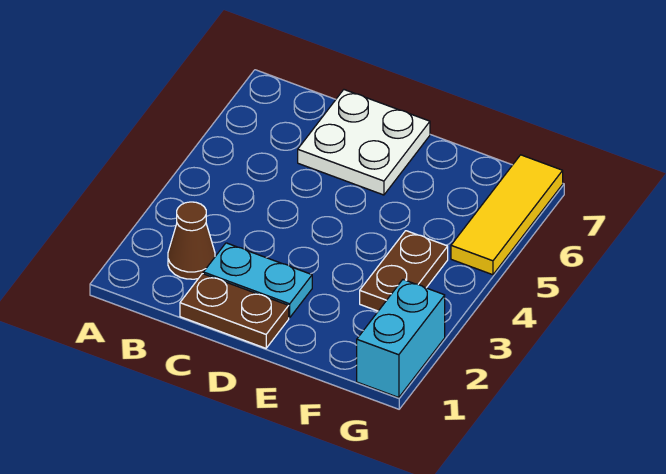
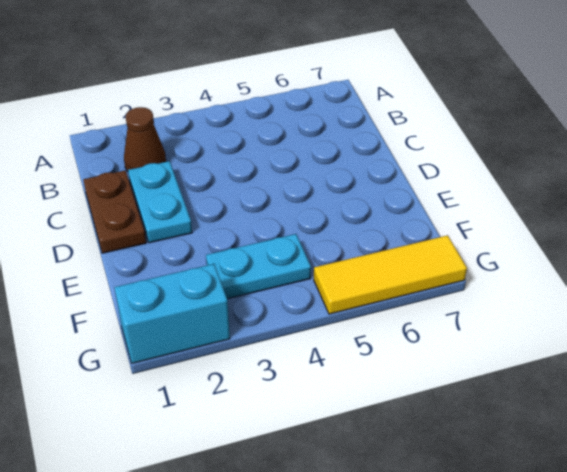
white plate C6:D7 level 1 -> none
brown plate F3:F4 level 1 -> cyan plate F3:F4 level 1

